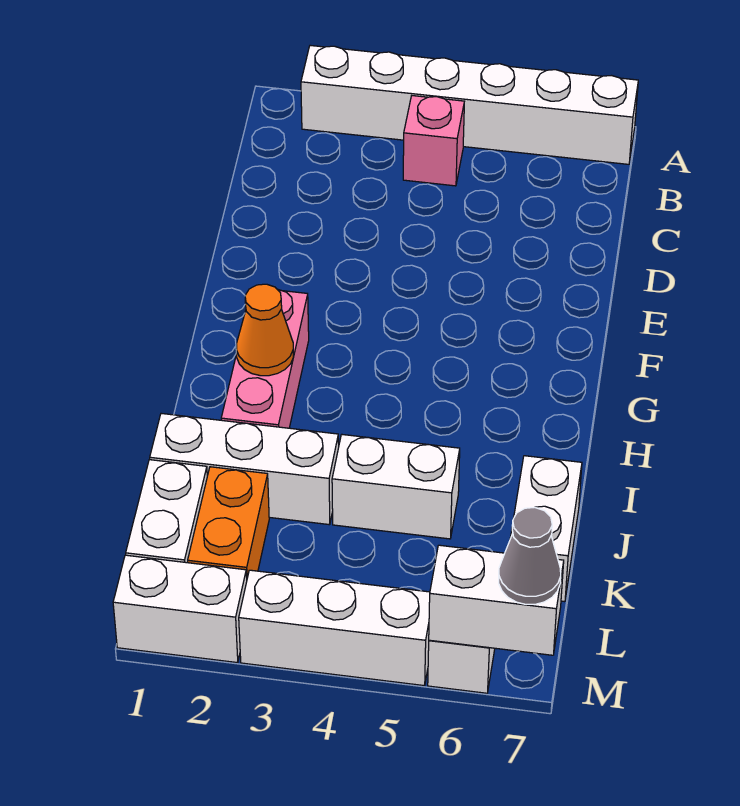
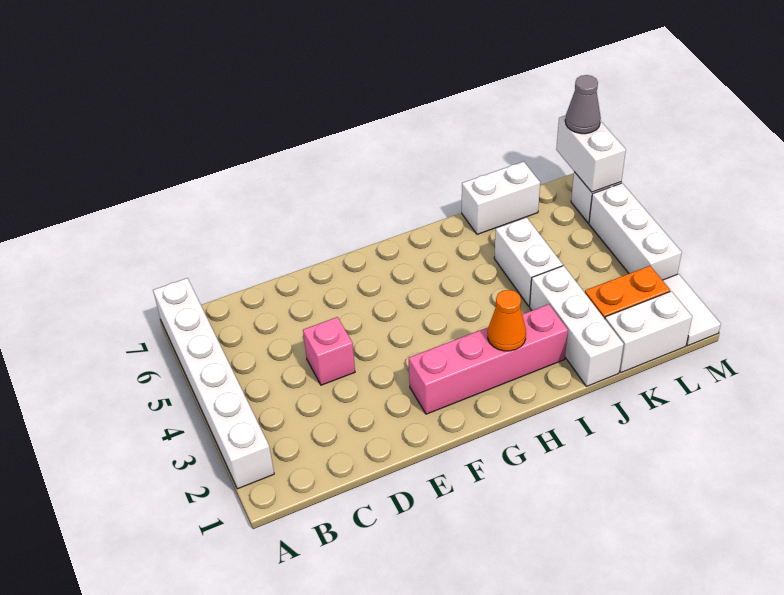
pink brick B4 level 1 -> pink brick D4 level 1
pink brick G2:I2 level 1 -> pink brick F2:I2 level 1
white brick M1:M2 level 1 -> white tile M1:M2 level 1

